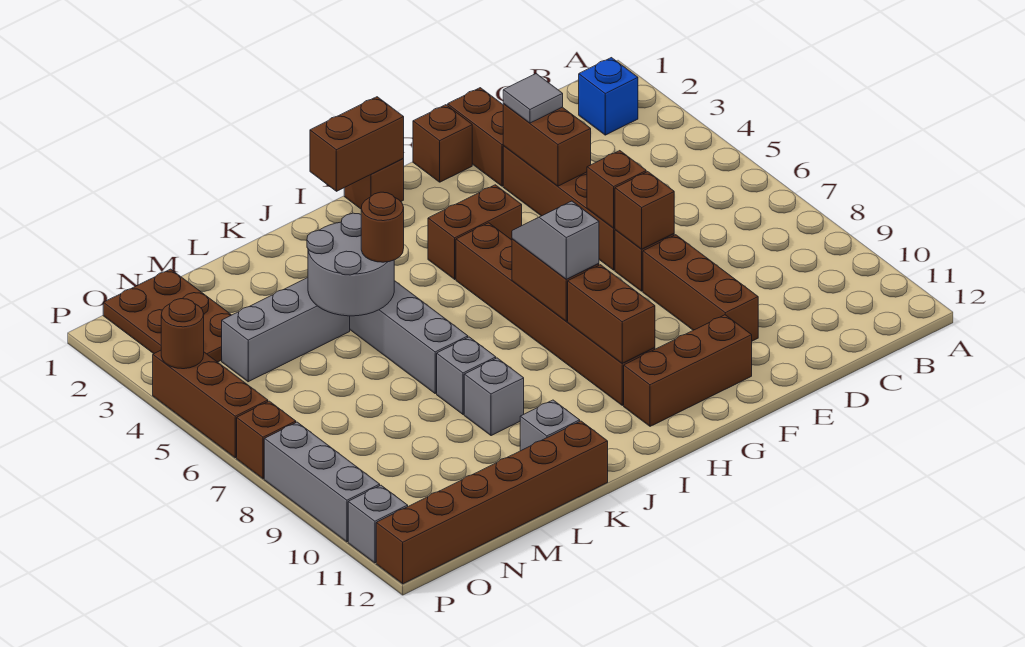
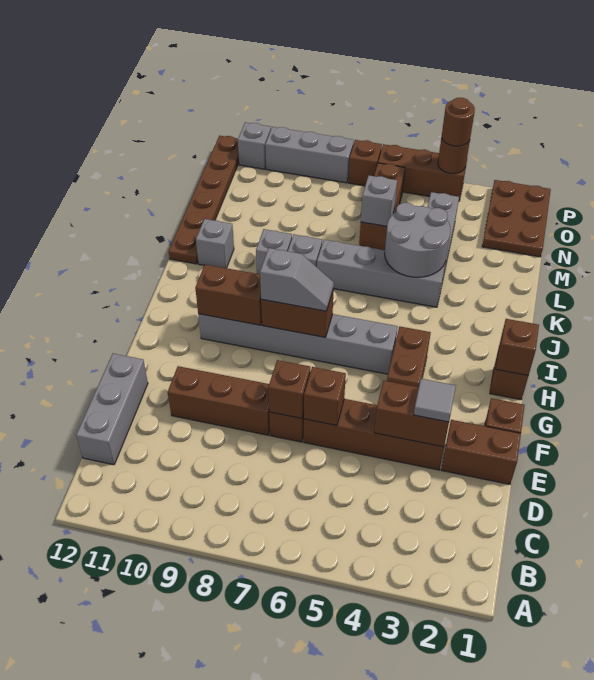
blue brick B2 level 1 -> none
none -> grey brick C12:E12 level 1
brown brick F11:H11 level 1 -> brown brick M6:O6 level 1
brown brick H1:I1 level 2 -> brown brick H1 level 2
brown brick H5:H10 level 1 -> grey brick H5:H10 level 1
brown round brick K5 level 3 -> brown round brick P4 level 3
brown brick K12:P12 level 1 -> brown plate K12:P12 level 1
none -> grey brick M6 level 2
brown plate N1:O3 level 1 -> brown plate N1:P2 level 1

